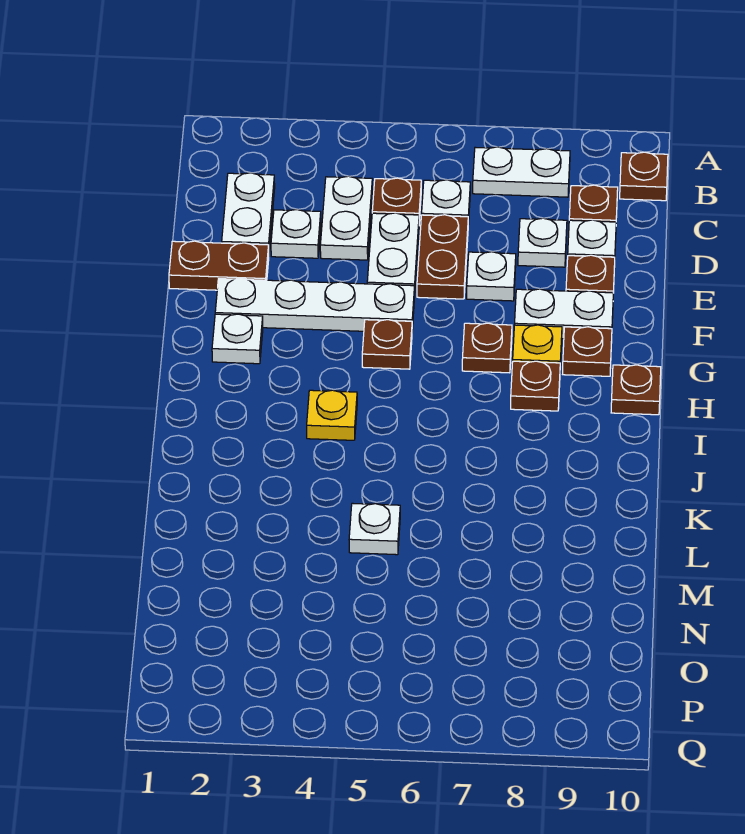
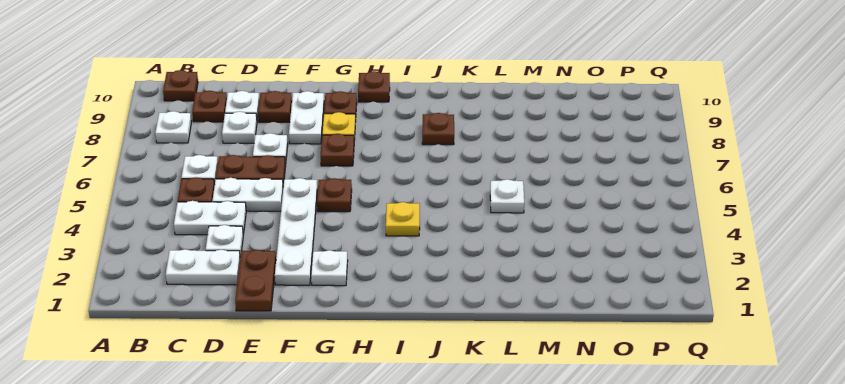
white plate B7:B8 level 1 -> white plate B8 level 1
brown plate H8 level 1 -> brown plate J8 level 1

